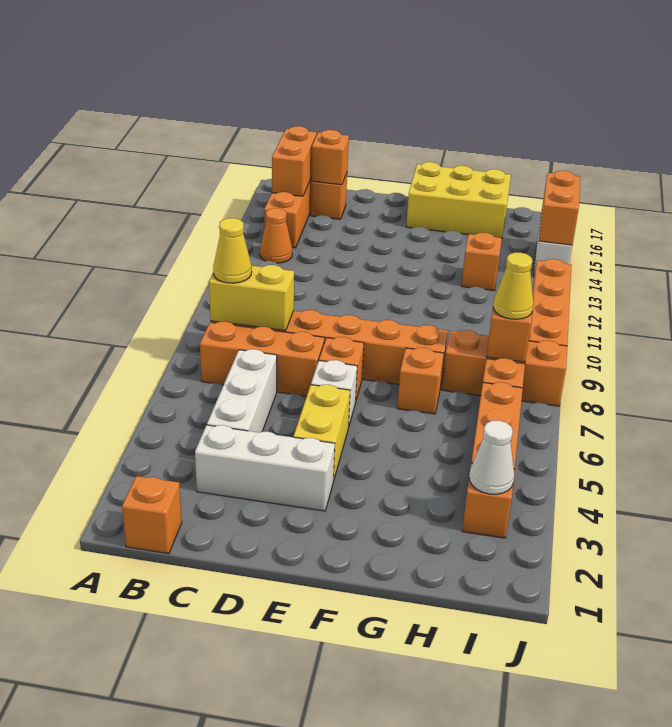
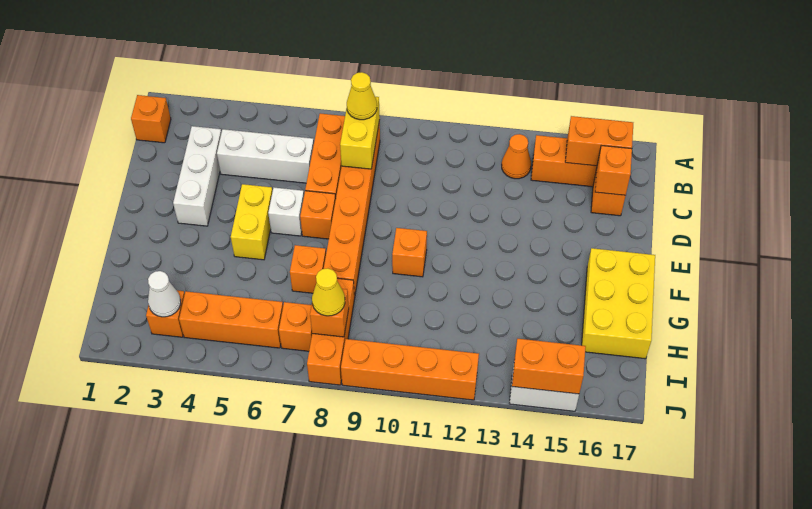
yellow brick E4:E5 level 1 -> yellow brick E5:F5 level 1
orange brick H13 level 1 -> orange brick F10 level 1

